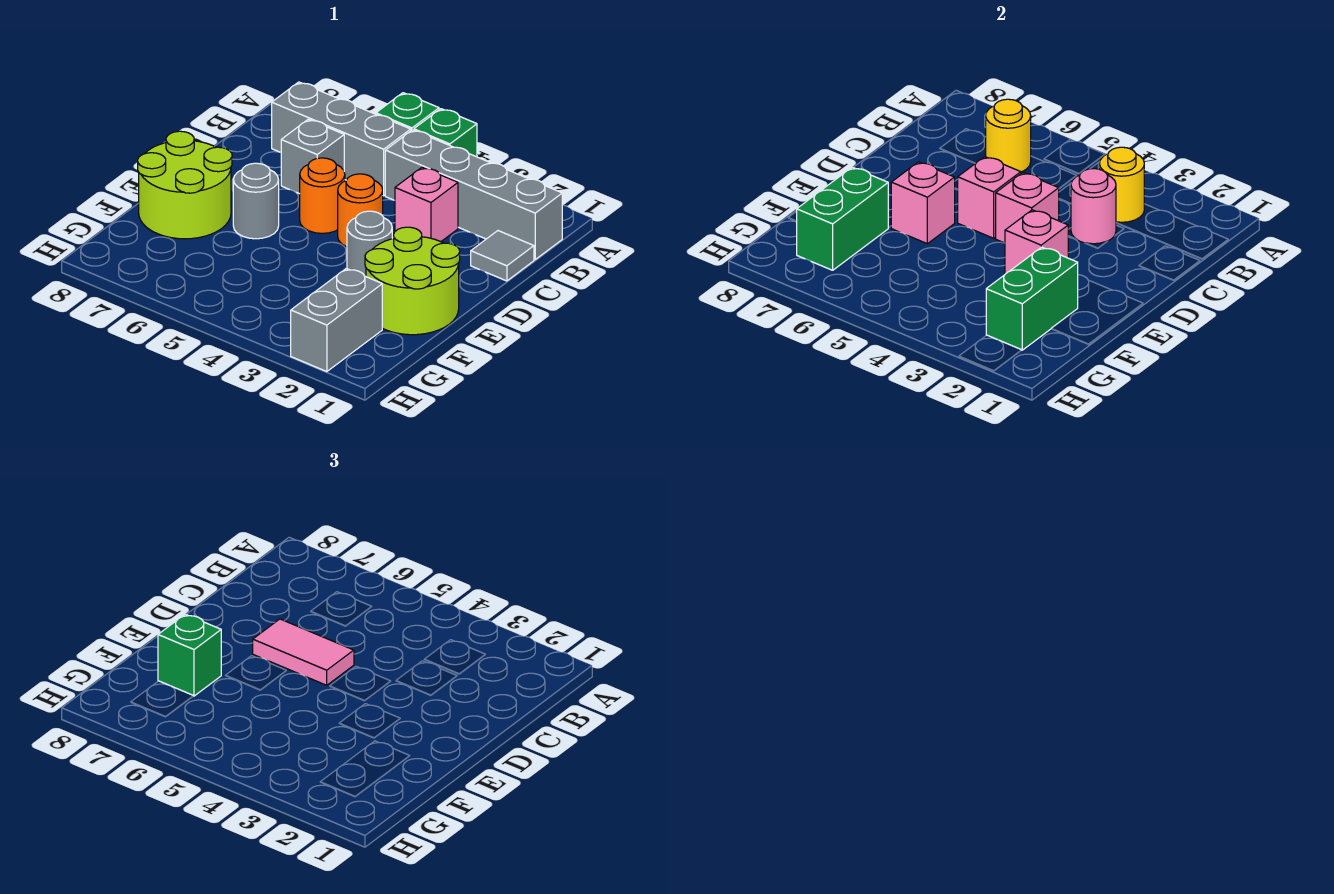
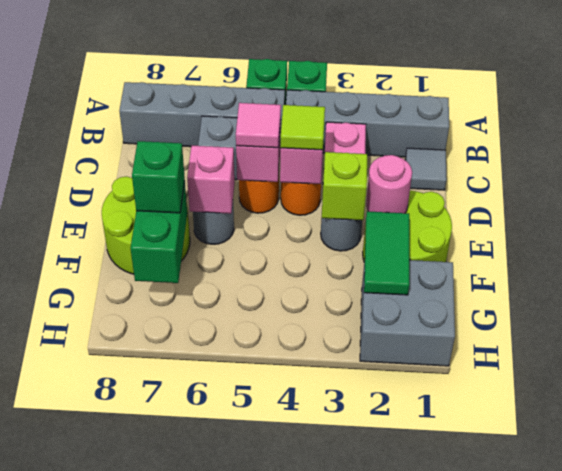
yellow round brick B3 level 2 -> none
grey brick B5:B7 level 1 -> grey brick B5:B8 level 1
yellow round brick B6 level 2 -> none
pink round brick C3 level 2 -> pink round brick E2 level 2
none -> lime tile D4 level 3
pink tile D5:D6 level 3 -> pink tile D5 level 3
pink brick E3 level 2 -> lime brick E3 level 2
green brick F2:G2 level 2 -> green tile F2:G2 level 2
grey brick G2:H2 level 1 -> grey brick G1:H2 level 1

